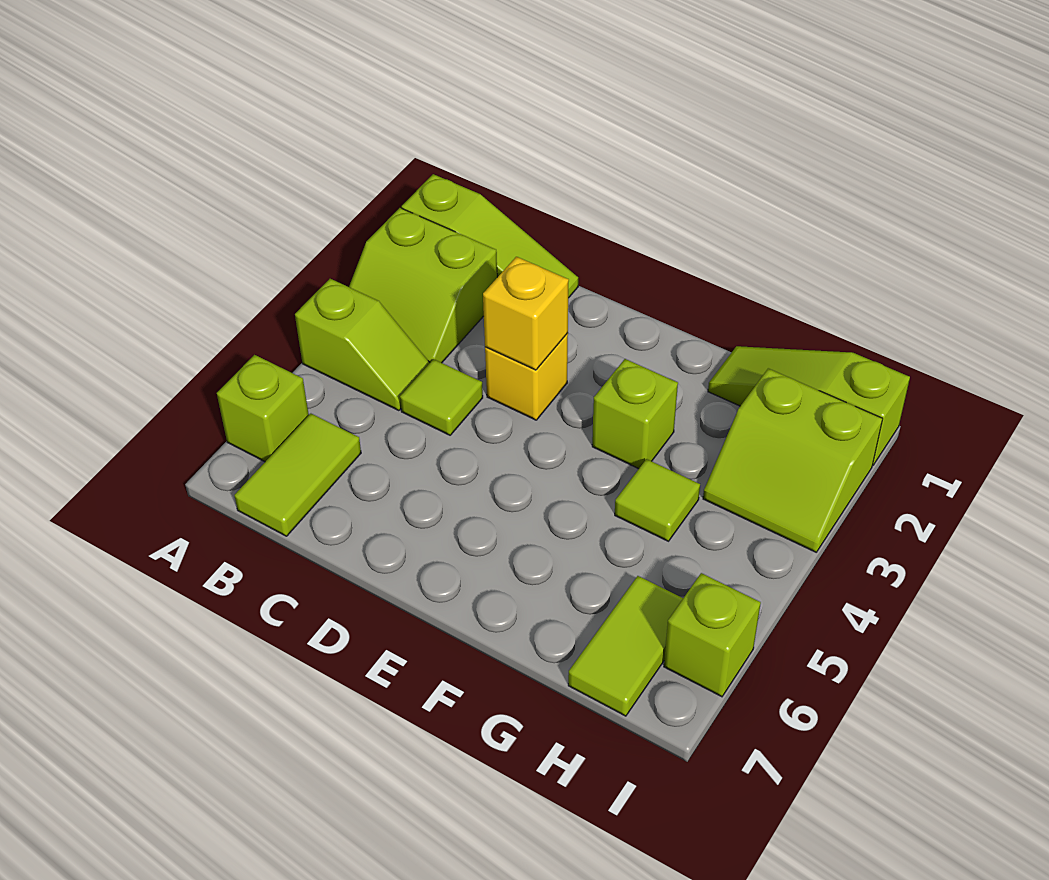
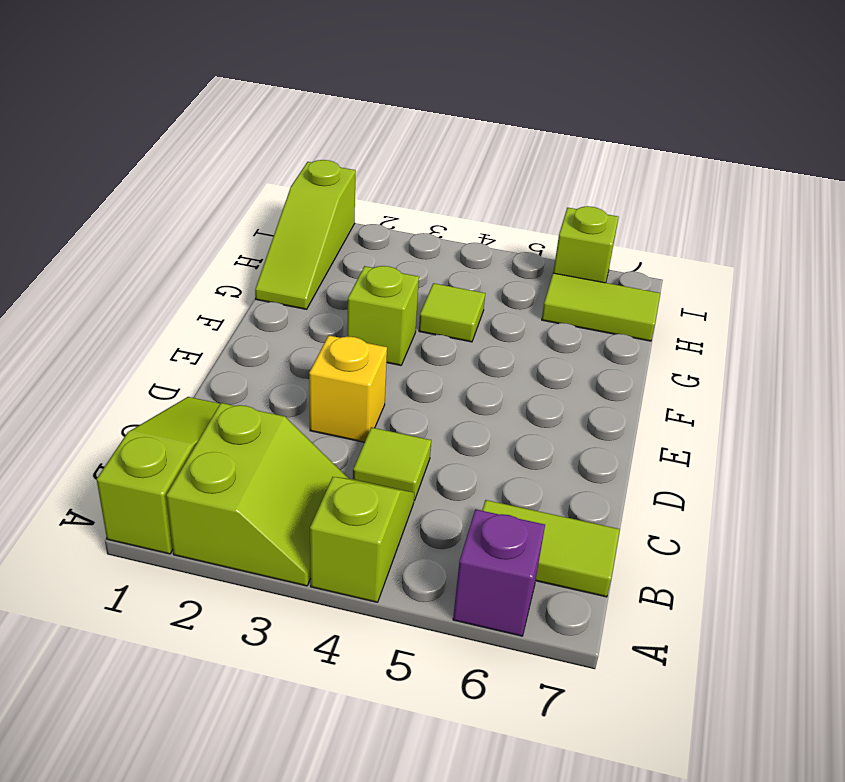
lime brick A6 level 1 -> purple brick A6 level 1
yellow brick D3 level 2 -> none
lime slope H2:I3 level 1 top 2 -> none

